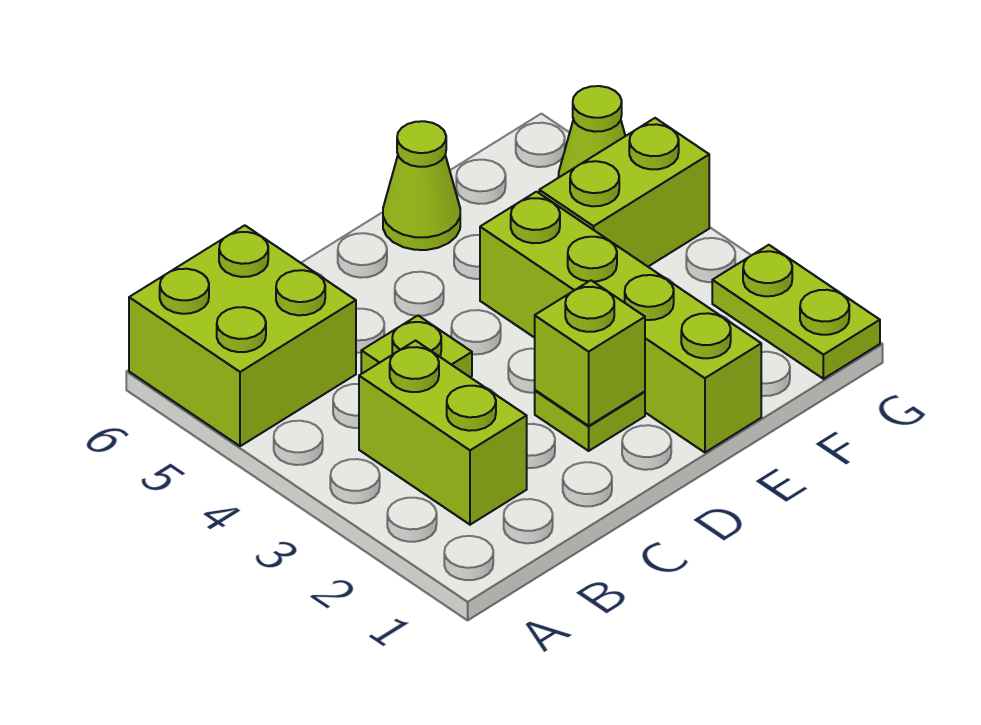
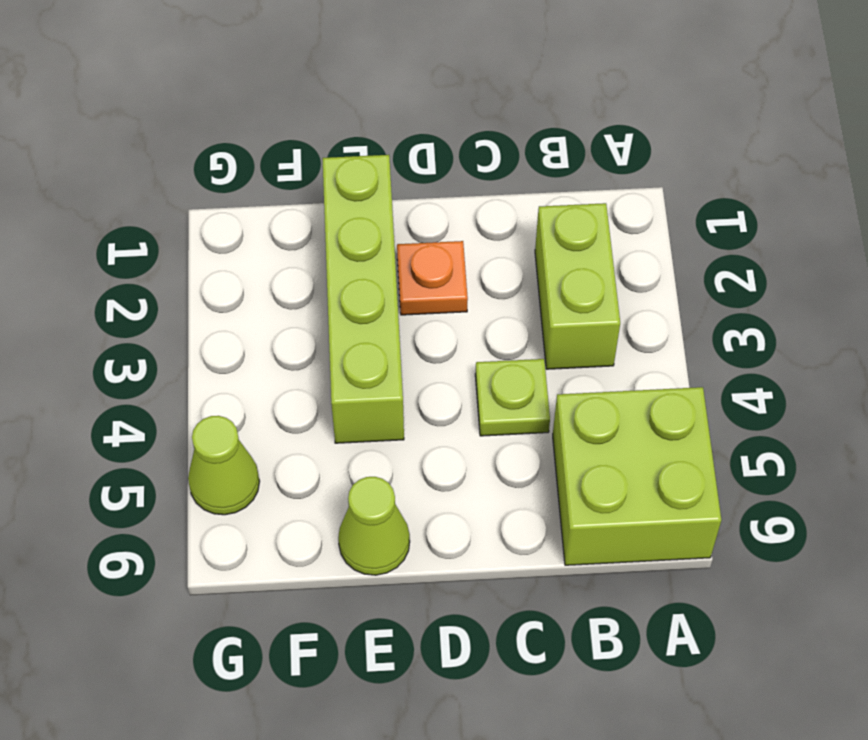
lime plate D2 level 1 -> orange plate D2 level 1
lime brick D2 level 2 -> none
lime brick F4:G4 level 1 -> none
lime plate G1:G2 level 1 -> none

